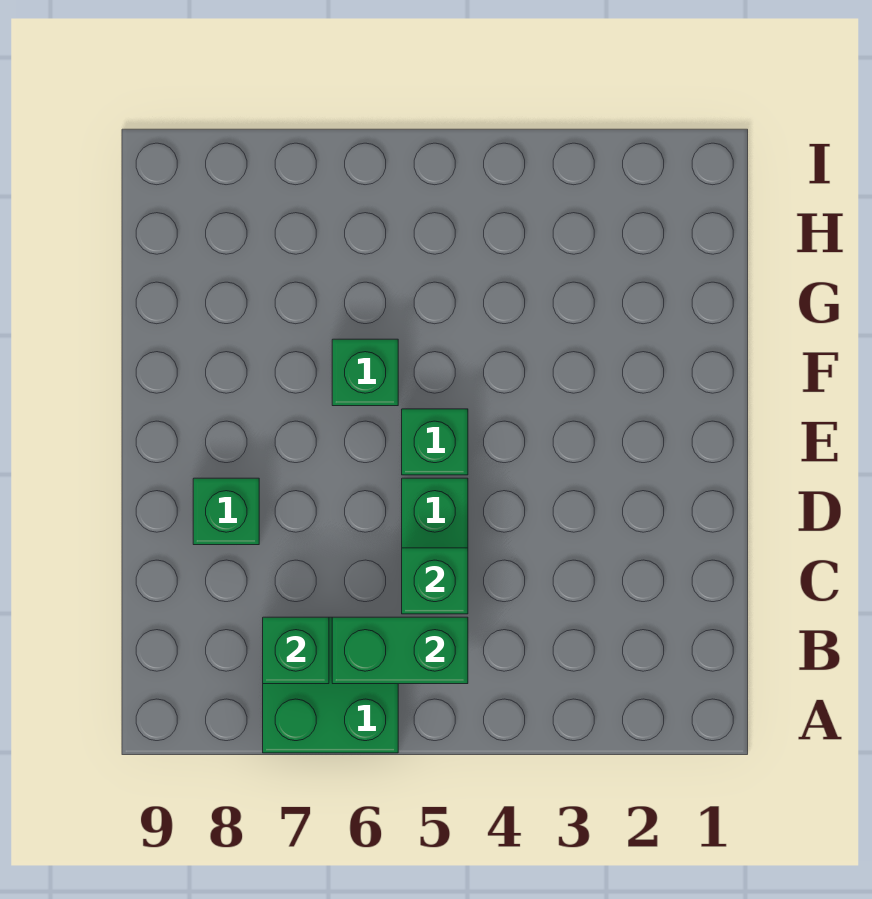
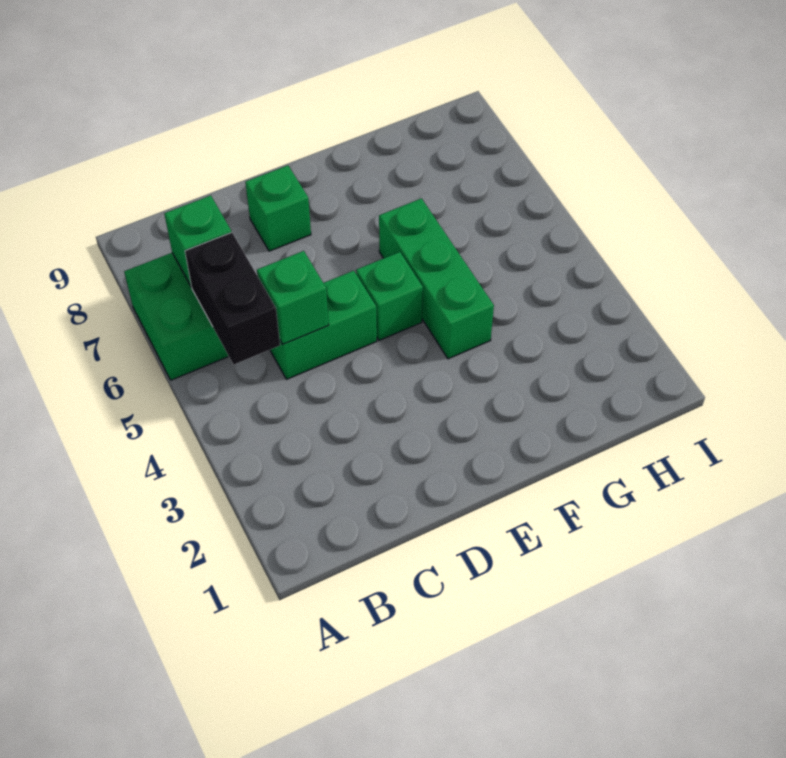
green brick B5:B6 level 2 -> black brick B5:B6 level 2
green brick F6 level 1 -> green brick F4:F6 level 1

